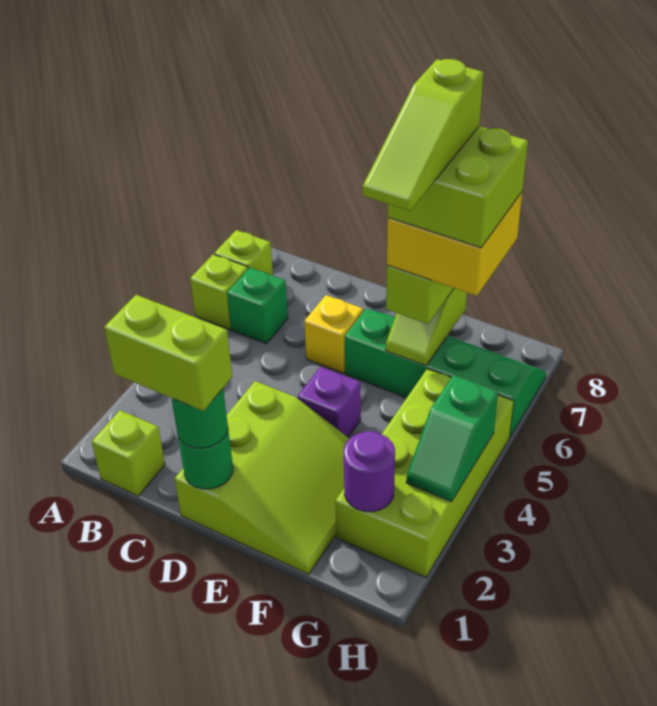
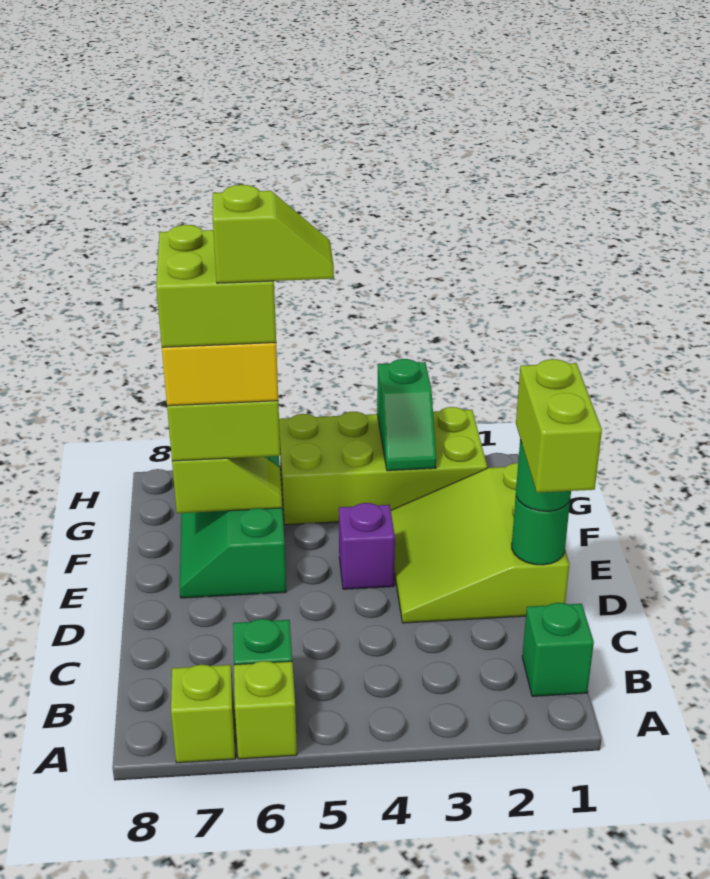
lime brick B1 level 1 -> green brick B1 level 1
lime slope D1:F3 level 1 top D -> lime slope D1:F3 level 1 top 1
yellow brick D6 level 1 -> none
lime slope F5:F7 level 6 top 7 -> lime slope F5:F6 level 6 top 6
purple round brick G2 level 2 -> none
green slope H3:H4 level 2 top 4 -> green slope G3:H3 level 2 top H

